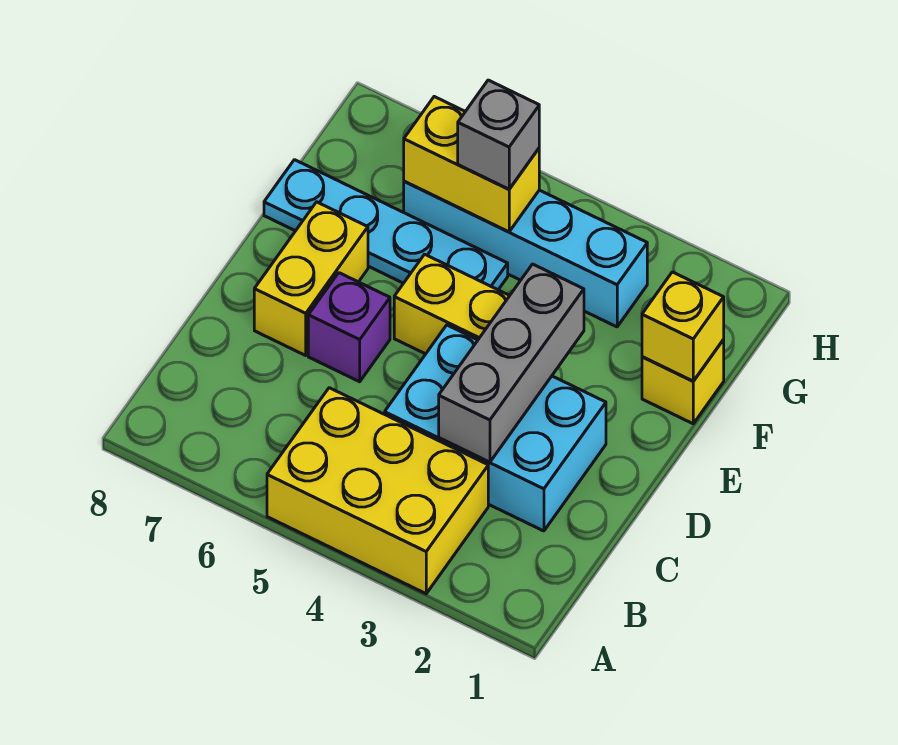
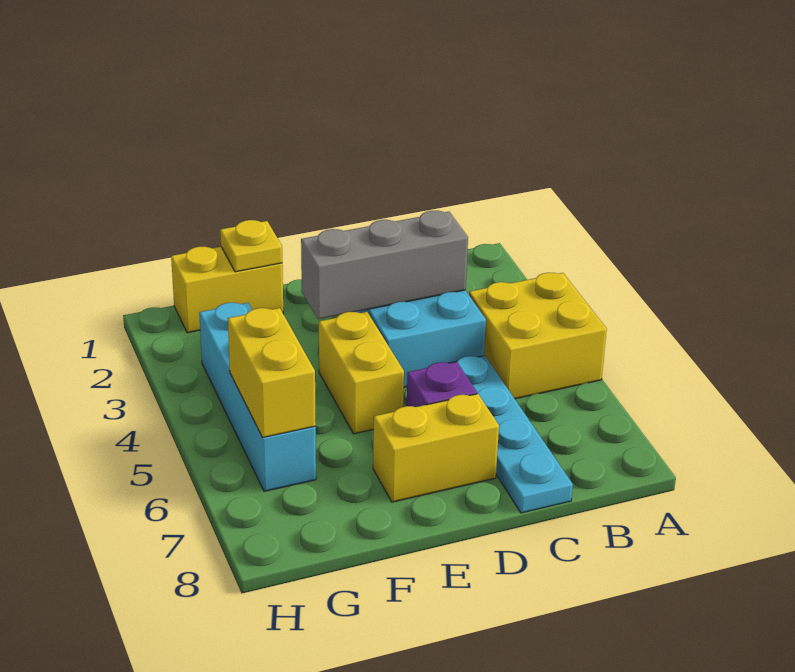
yellow brick A3:B5 level 1 -> yellow brick A4:B5 level 1
yellow brick F1 level 1 -> yellow brick F1:G1 level 1
yellow brick F1 level 2 -> yellow plate F1 level 2
cyan plate F5:F8 level 1 -> cyan plate C5:C8 level 1
grey brick G5 level 3 -> none

